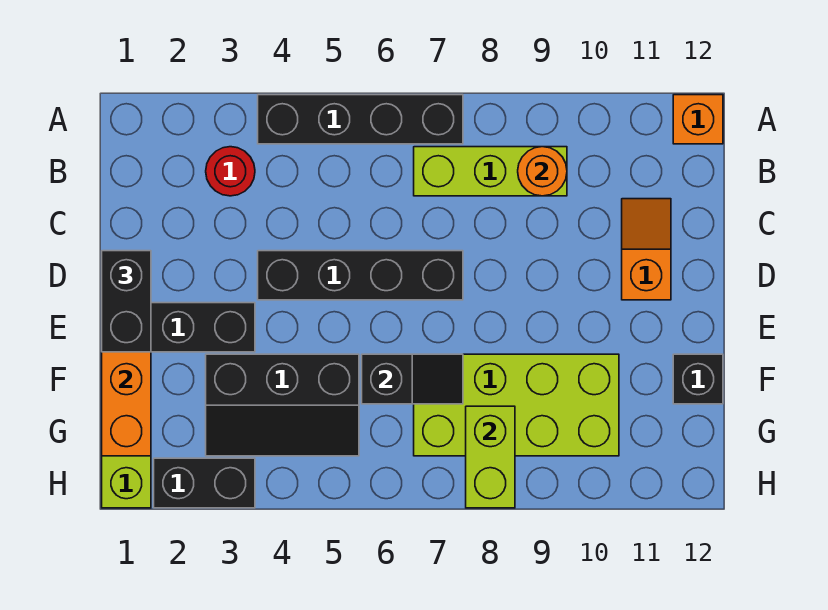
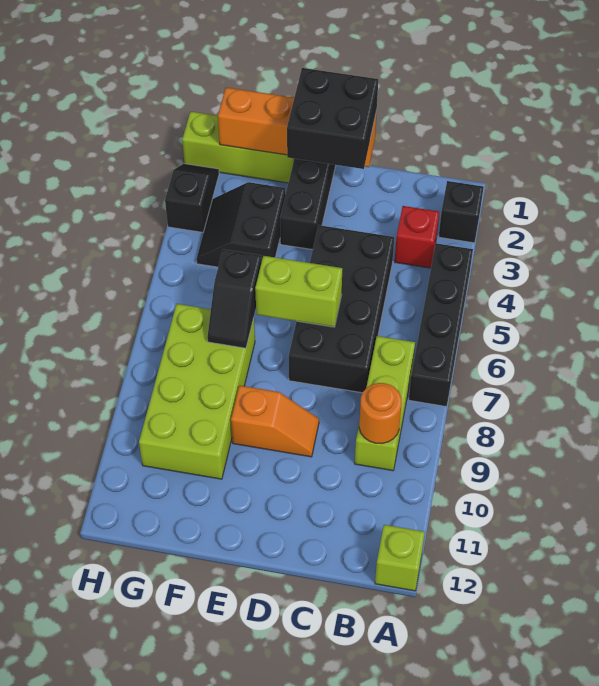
orange brick A12 level 1 -> lime brick A12 level 1
red round brick B3 level 1 -> red brick B3 level 1
orange slope C11:D11 level 1 top D -> orange slope D9:E9 level 1 top E
black brick D1:E1 level 3 -> black brick D1:E2 level 3
black brick D4:D7 level 1 -> black brick C4:D7 level 1
black slope F3:G5 level 1 top F -> black slope F3:G4 level 1 top F
black brick F12 level 1 -> black brick A2 level 1
lime brick G8:H8 level 2 -> lime brick D6:E6 level 2
black brick H2:H3 level 1 -> black slope H2:H3 level 1 top 3

